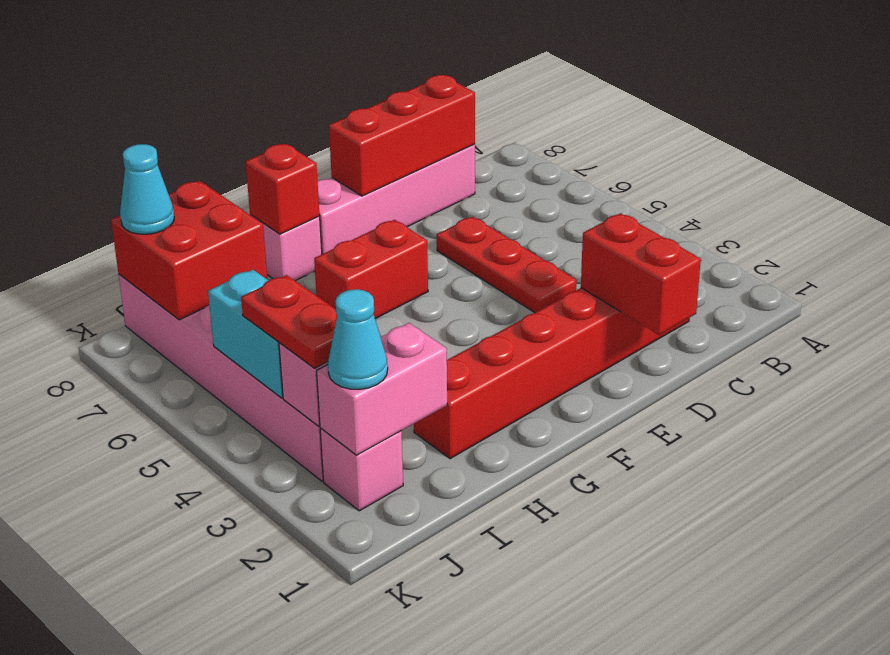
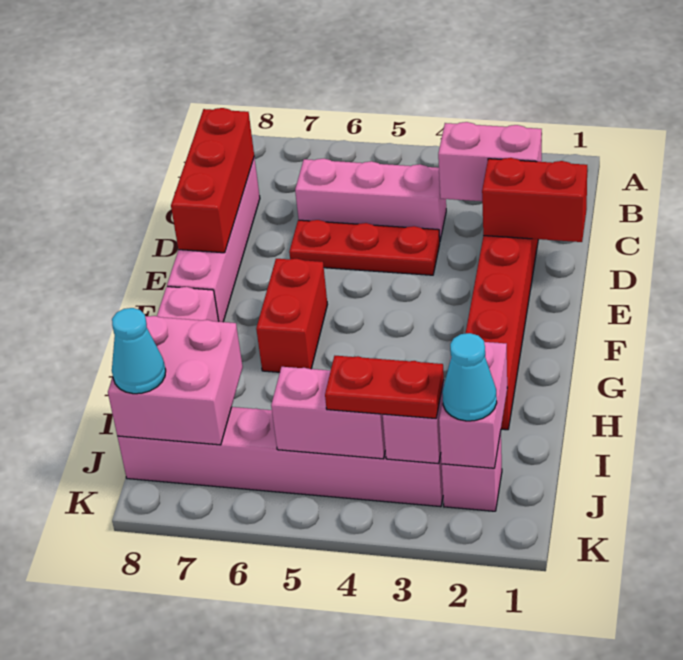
none -> pink brick C2:C3 level 2
none -> pink brick C4:C6 level 1
red brick G8 level 2 -> none
red brick I7:J8 level 2 -> pink brick I7:J8 level 2
cyan brick J4:J5 level 2 -> pink brick J4:J5 level 2

